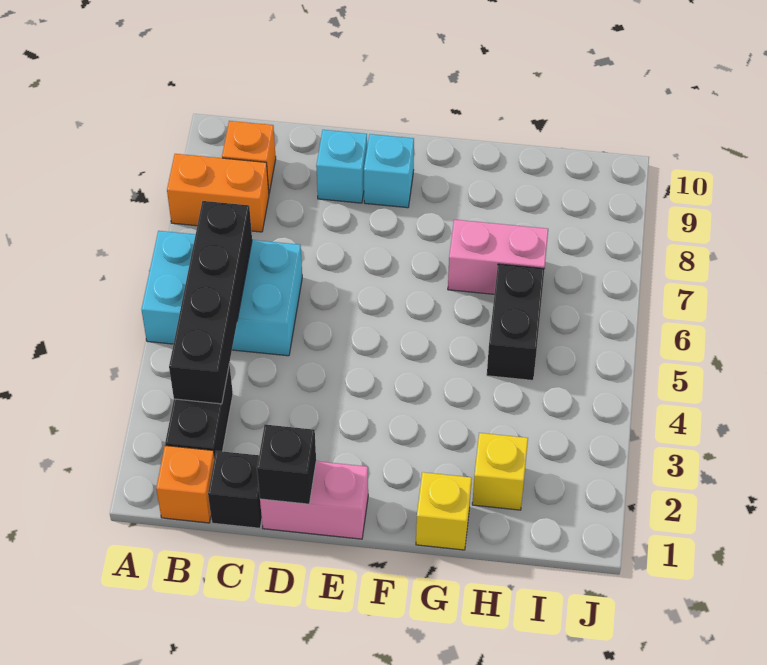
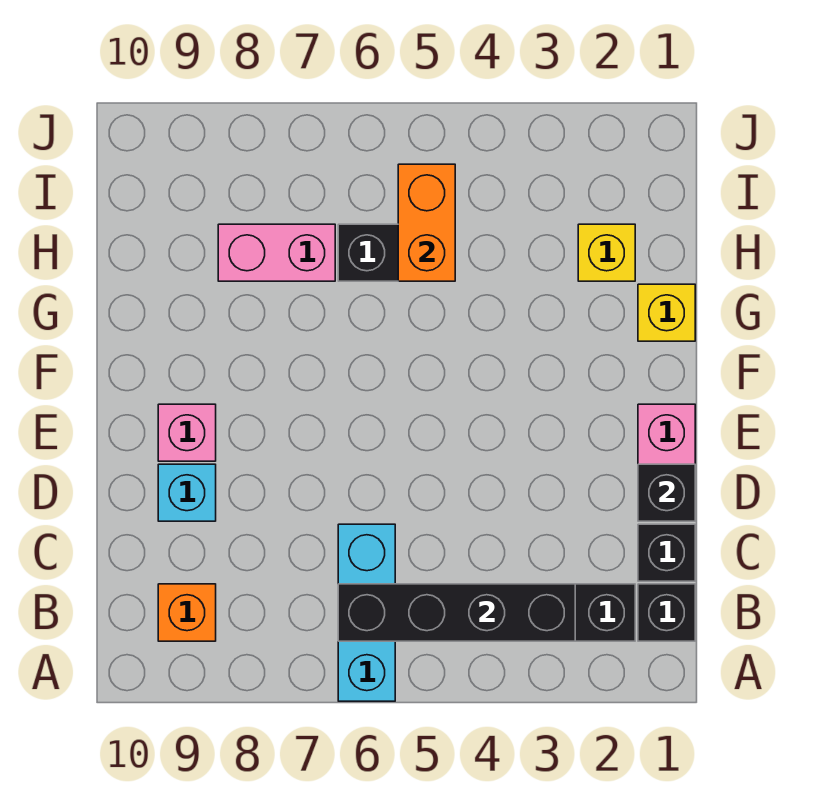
cyan brick A5:C6 level 1 -> cyan brick A6:C6 level 1
orange brick A8:B8 level 1 -> orange brick H5:I5 level 2
orange brick B1 level 1 -> black brick B1 level 1
cyan brick E9 level 1 -> pink brick E9 level 1
pink brick G7:H7 level 1 -> pink brick H7:H8 level 1

